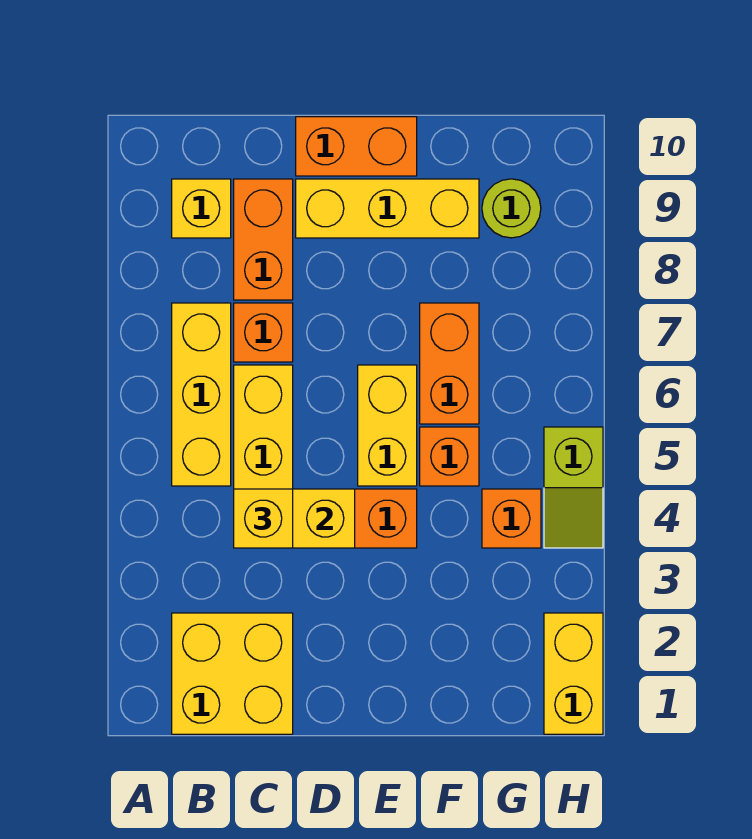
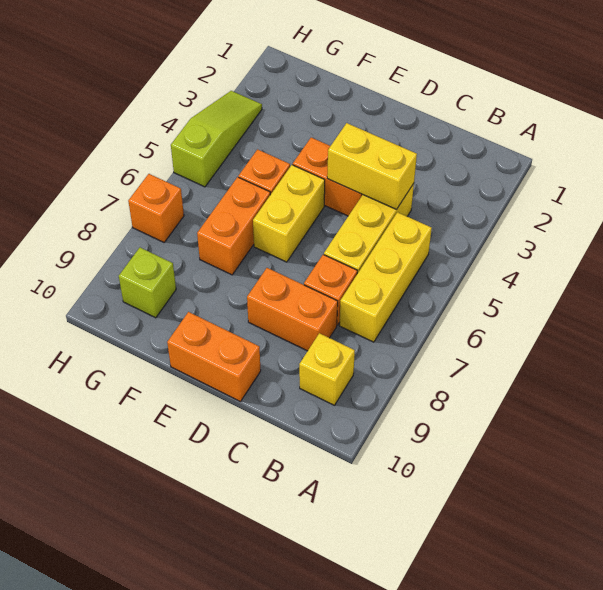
yellow brick B1:C2 level 1 -> none
yellow brick C4 level 3 -> none
orange brick C8:C9 level 1 -> orange brick C8:D8 level 1
yellow brick D9:F9 level 1 -> none
orange brick G4 level 1 -> orange brick H7 level 1
lime round brick G9 level 1 -> lime brick G9 level 1
yellow brick H1:H2 level 1 -> none
lime slope H4:H5 level 1 top 5 -> lime slope H3:H5 level 1 top 5

